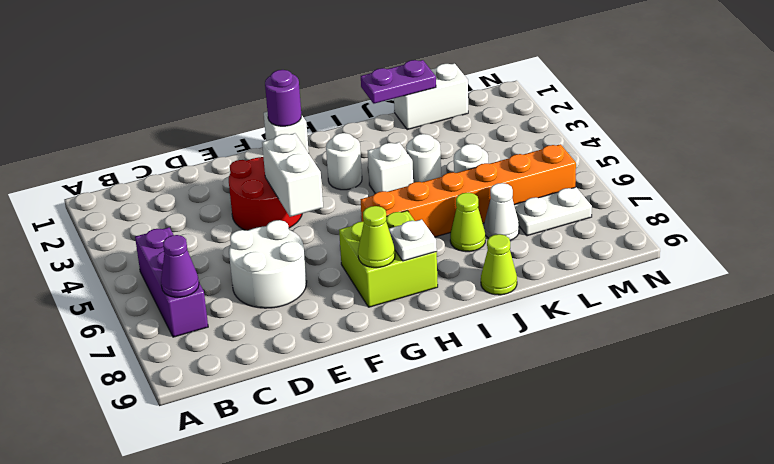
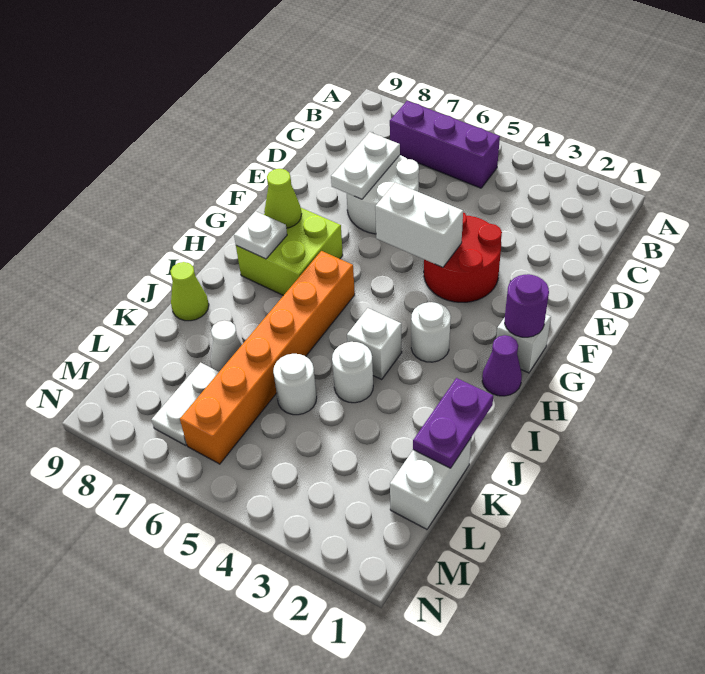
purple cone B7 level 2 -> purple cone H1 level 1
none -> white plate D7:E7 level 2
lime cone J7 level 1 -> none

